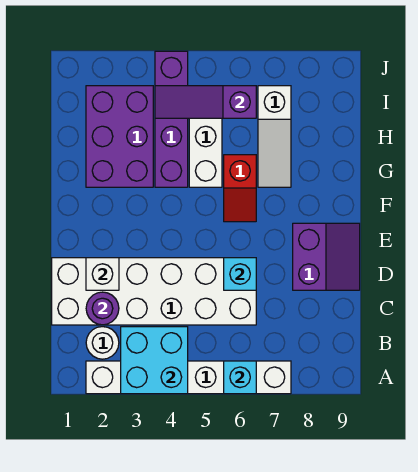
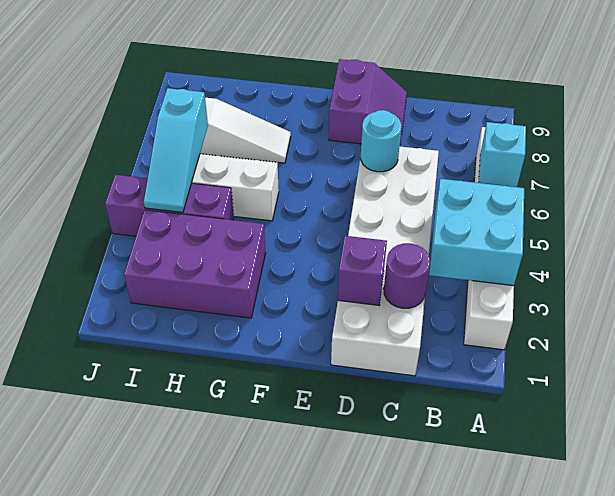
white round brick B2 level 1 -> none
white brick D2 level 2 -> purple brick D2 level 2
cyan brick D6 level 2 -> cyan round brick D6 level 2
purple slope D8:E9 level 1 top 8 -> purple slope D8:E9 level 1 top E
red slope F6:G6 level 1 top G -> none
purple brick G4:J4 level 1 -> purple brick H4:J4 level 1
purple slope I4:I6 level 2 top 6 -> cyan slope I4:I6 level 2 top 6

